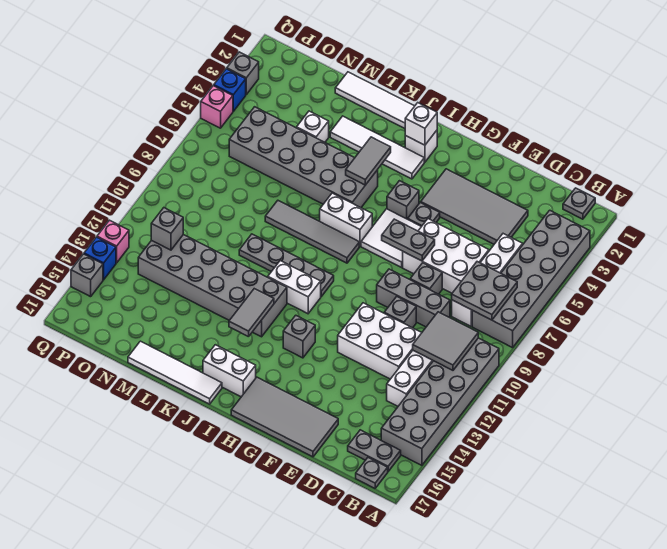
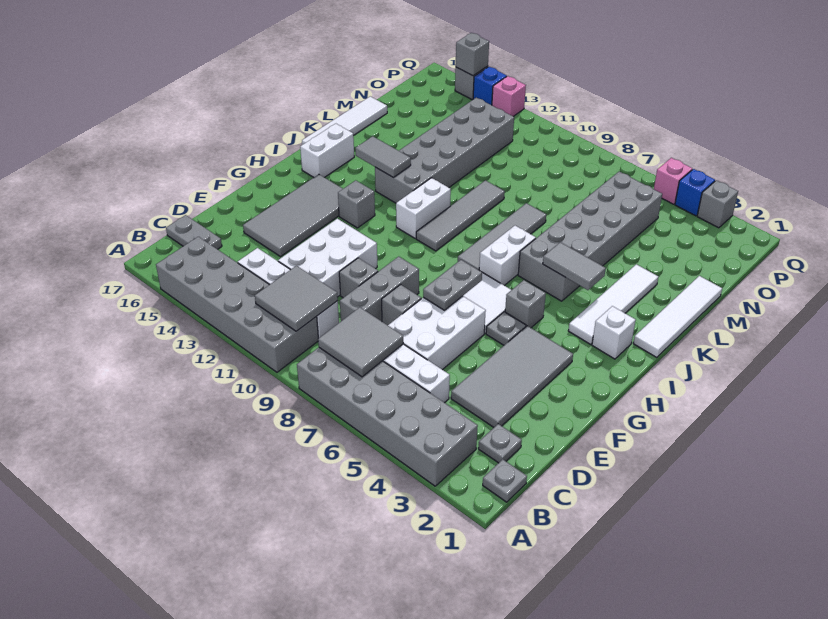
grey plate B7:C8 level 2 -> grey tile B7:C8 level 2
grey plate B16:C16 level 1 -> grey plate C16:C17 level 1
grey plate B17 level 1 -> grey plate C2 level 1
grey tile E16:H17 level 1 -> grey tile E14:H15 level 1
white brick I2 level 2 -> none
grey plate I10:L10 level 1 -> grey tile I10:L10 level 1
white brick M4 level 1 -> none
grey brick O12 level 2 -> grey brick Q15 level 2

